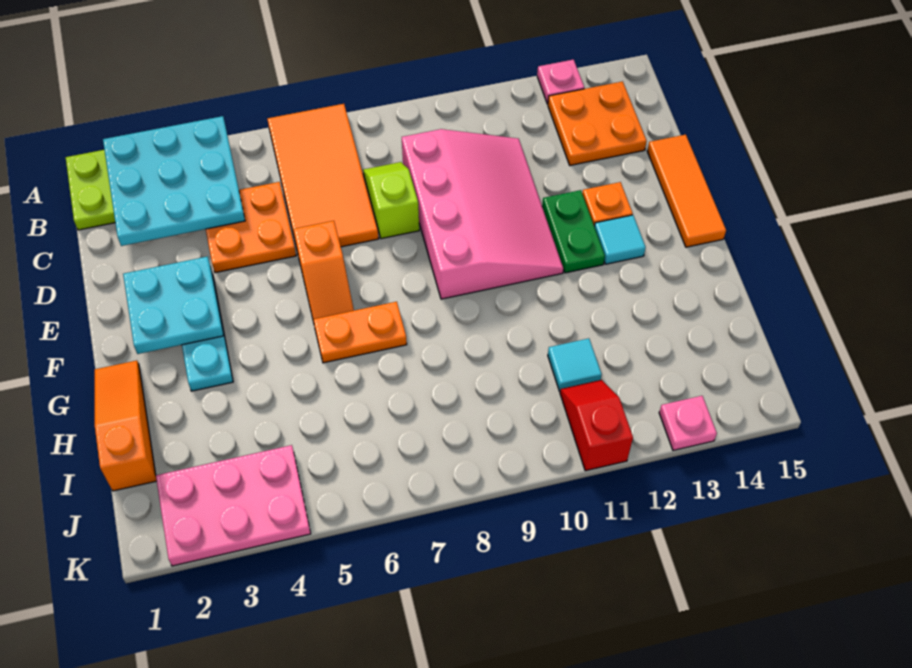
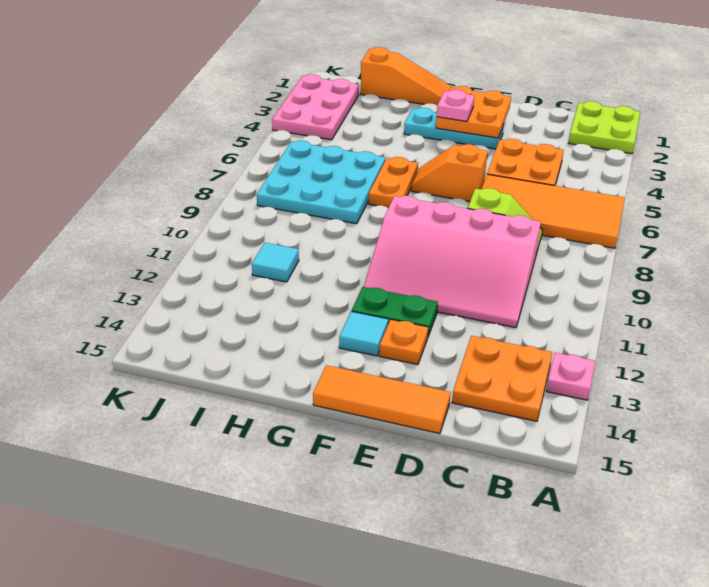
cyan plate A2:C4 level 2 -> cyan plate H6:J8 level 1
cyan plate E2:F3 level 2 -> orange plate E2:F3 level 2
red slope J11:K11 level 1 top K -> none
pink plate K13 level 1 -> pink plate F3 level 3

